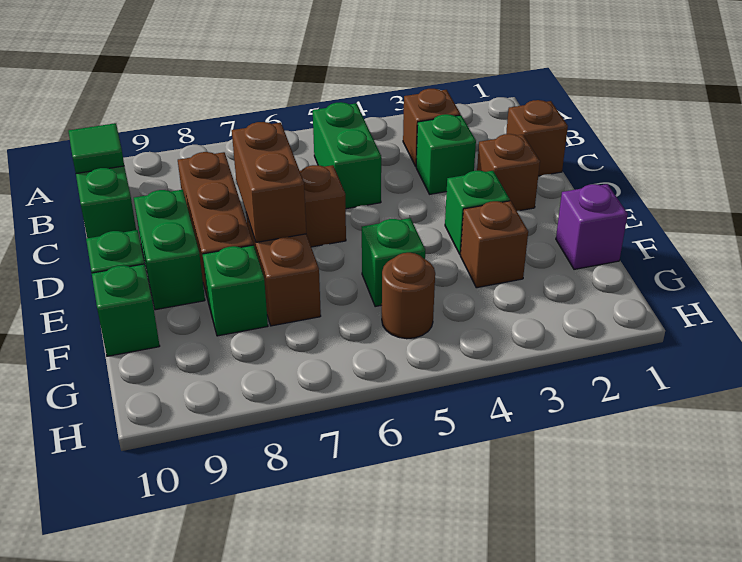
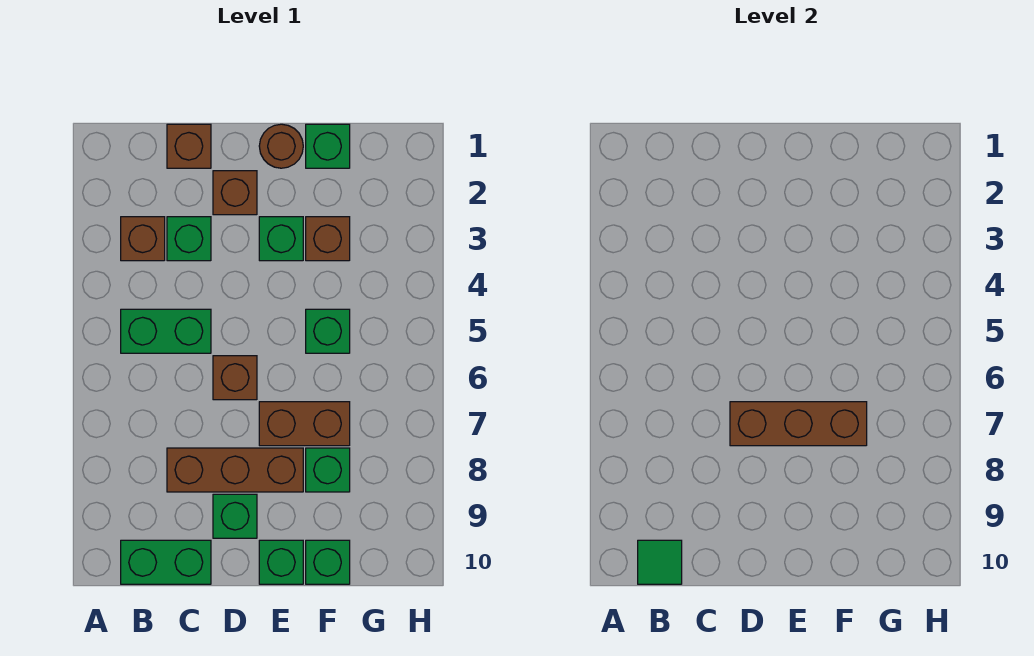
brown brick D7:E7 level 2 -> brown brick D7:F7 level 2
green brick D9:E9 level 1 -> green brick D9 level 1
purple brick F1 level 1 -> green brick F1 level 1
brown round brick G5 level 1 -> brown round brick E1 level 1

